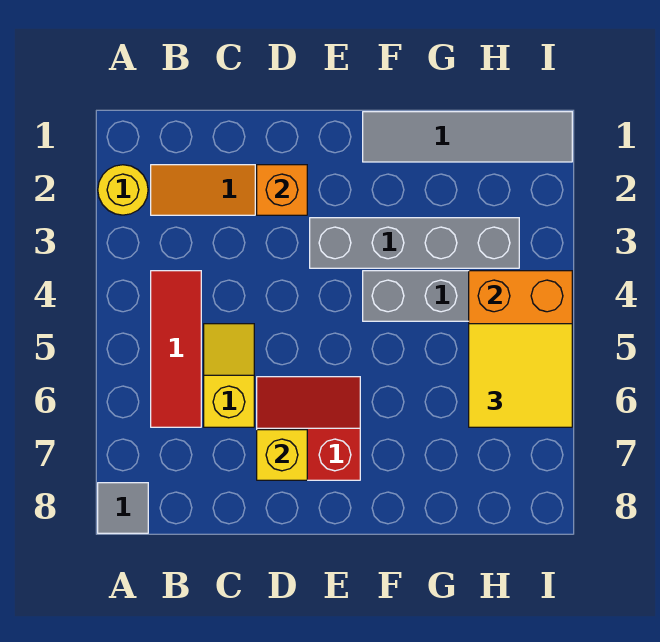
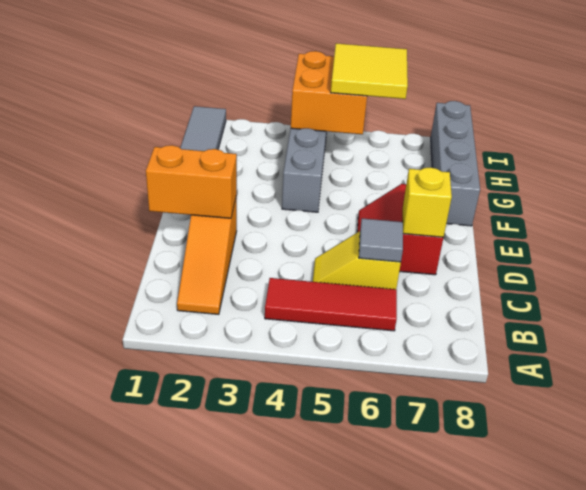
yellow round brick A2 level 1 -> none
grey tile A8 level 1 -> grey tile C6 level 2
orange brick D2 level 2 -> orange brick D1:D2 level 2
grey brick E3:H3 level 1 -> grey brick F8:I8 level 1

